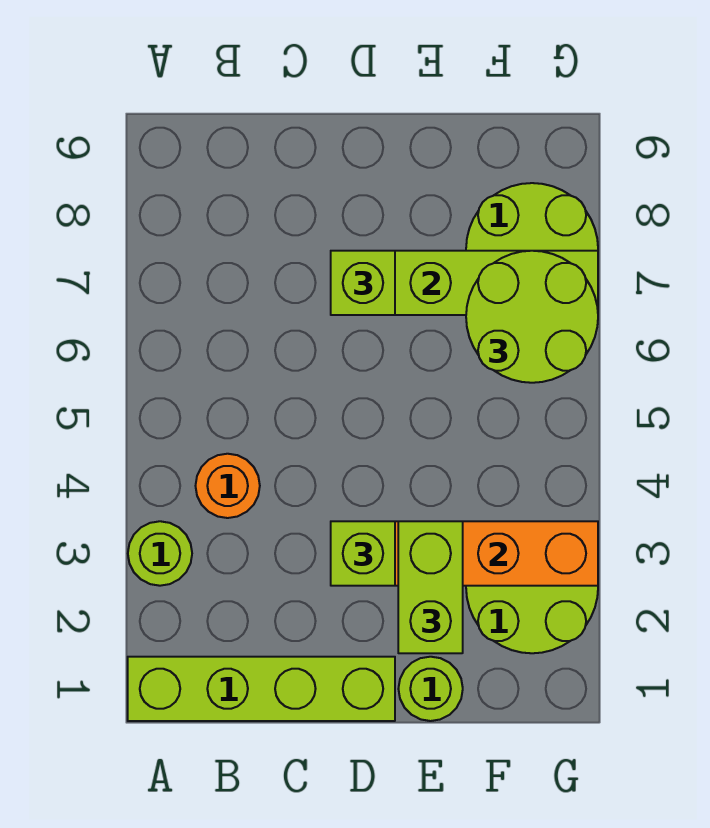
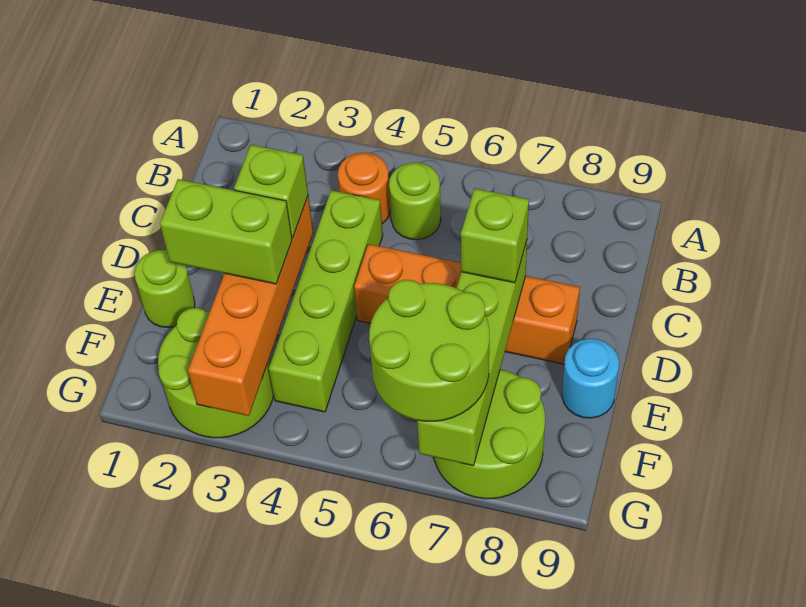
lime brick A1:D1 level 1 -> lime brick C4:F4 level 1
lime round brick A3 level 1 -> lime round brick B5 level 1
none -> orange brick D5:D8 level 1
none -> cyan round brick E9 level 1

